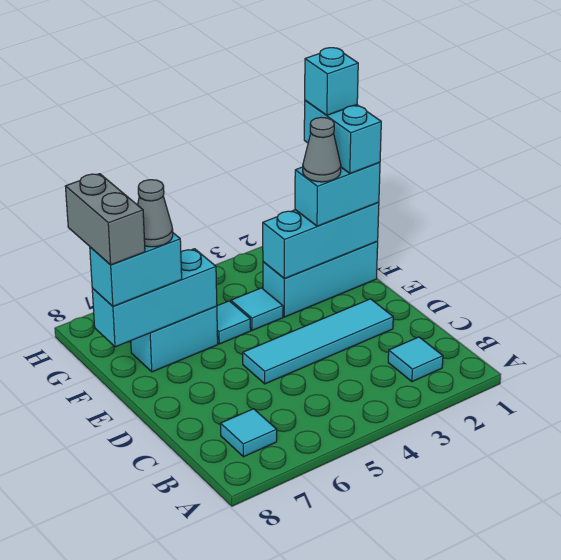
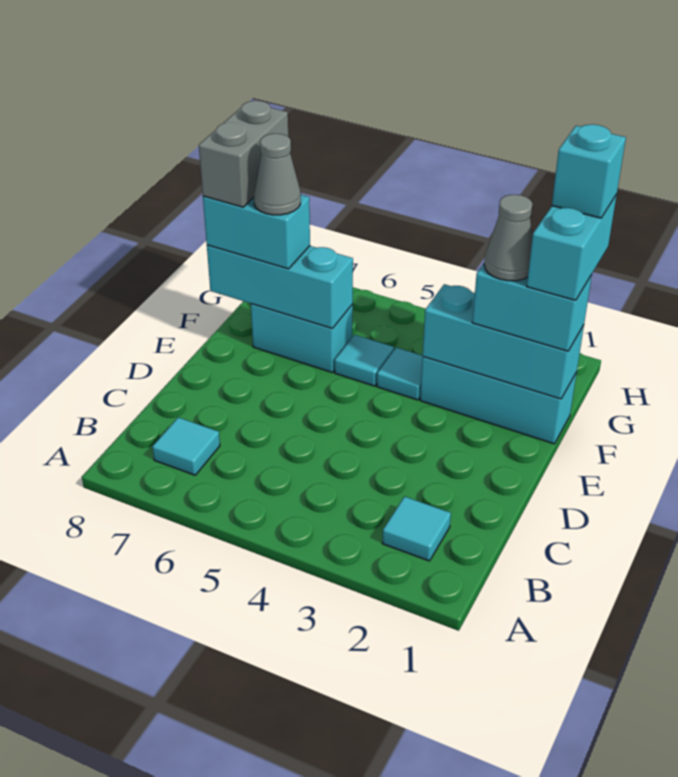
cyan tile D2:D5 level 1 -> none

